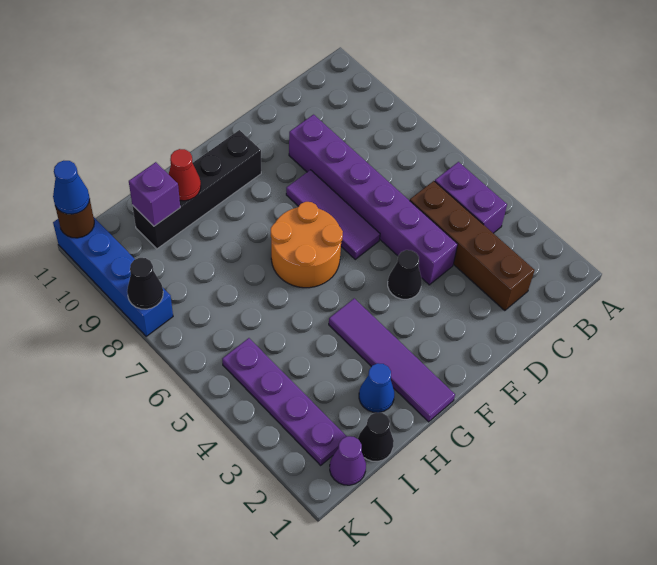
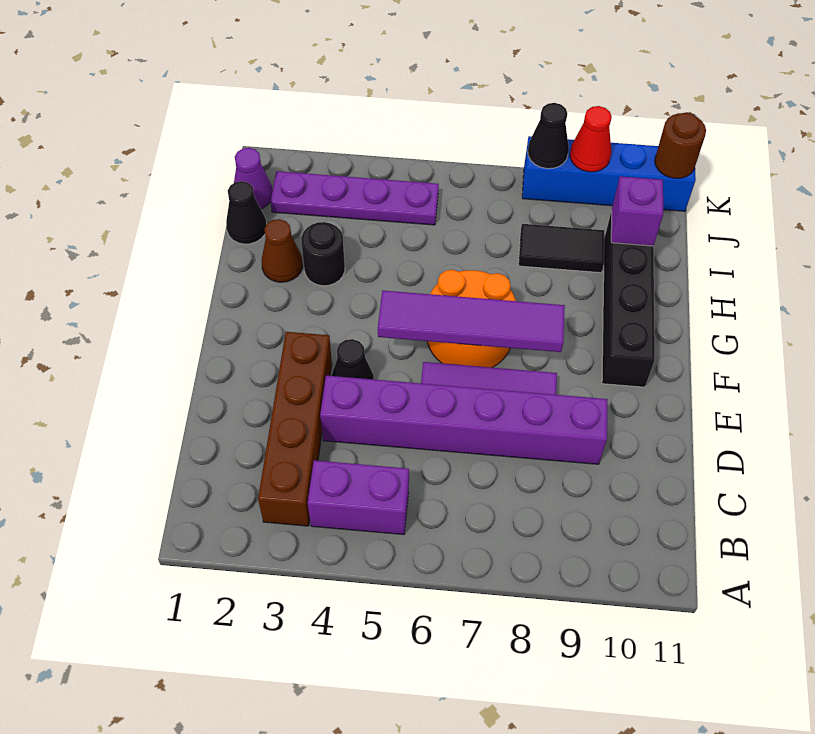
brown brick C2:C5 level 1 -> brown brick B3:E3 level 1
purple tile G1:G4 level 1 -> purple tile F5:F8 level 2
blue cone H2 level 1 -> brown cone H2 level 1
none -> black round brick H3 level 1
red cone H10 level 2 -> red cone K9 level 2
none -> black tile I8:I9 level 1
blue cone K11 level 3 -> none

